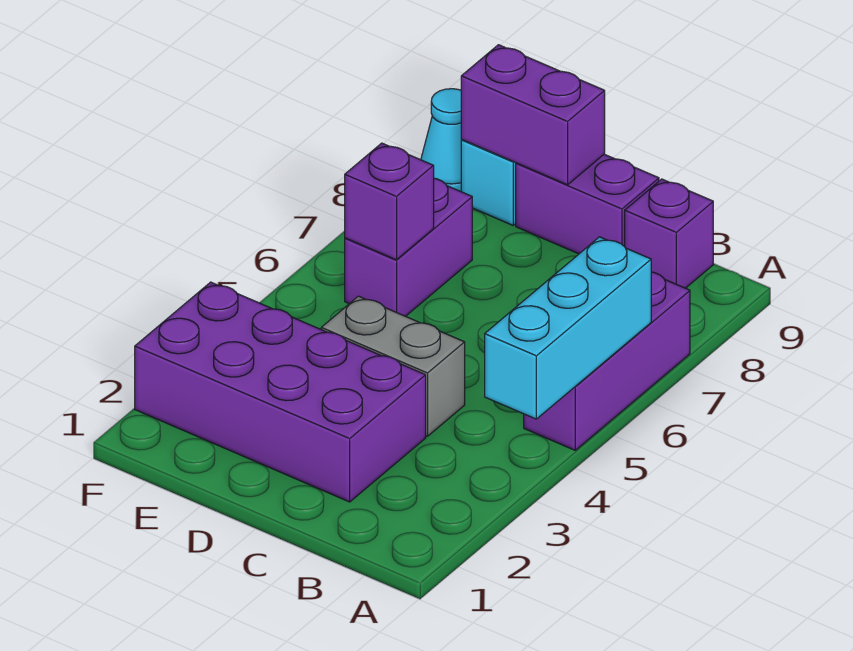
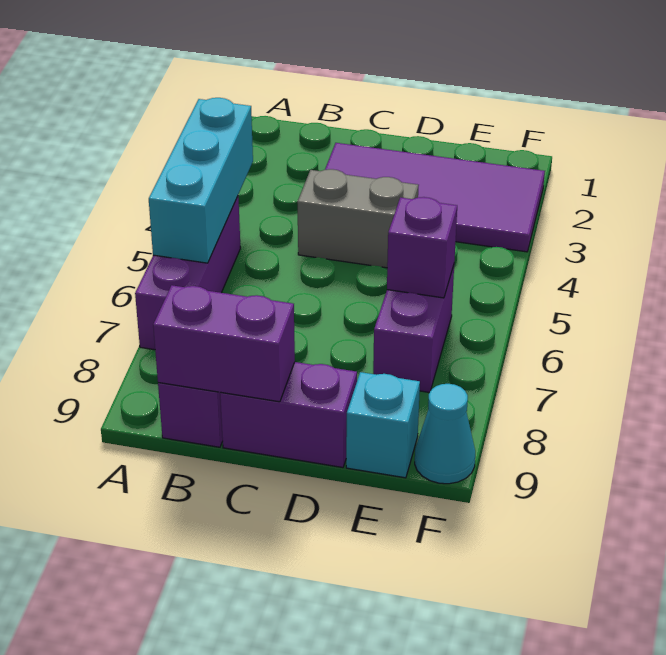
purple brick C2:F3 level 1 -> purple tile C2:F3 level 1
purple brick D9:E9 level 2 -> purple brick B9:C9 level 2

